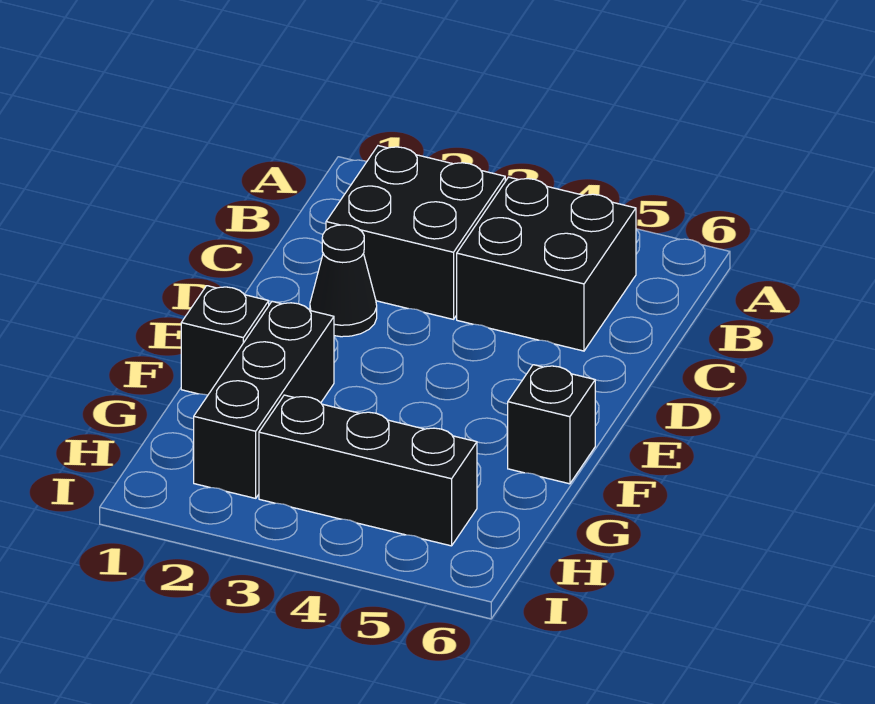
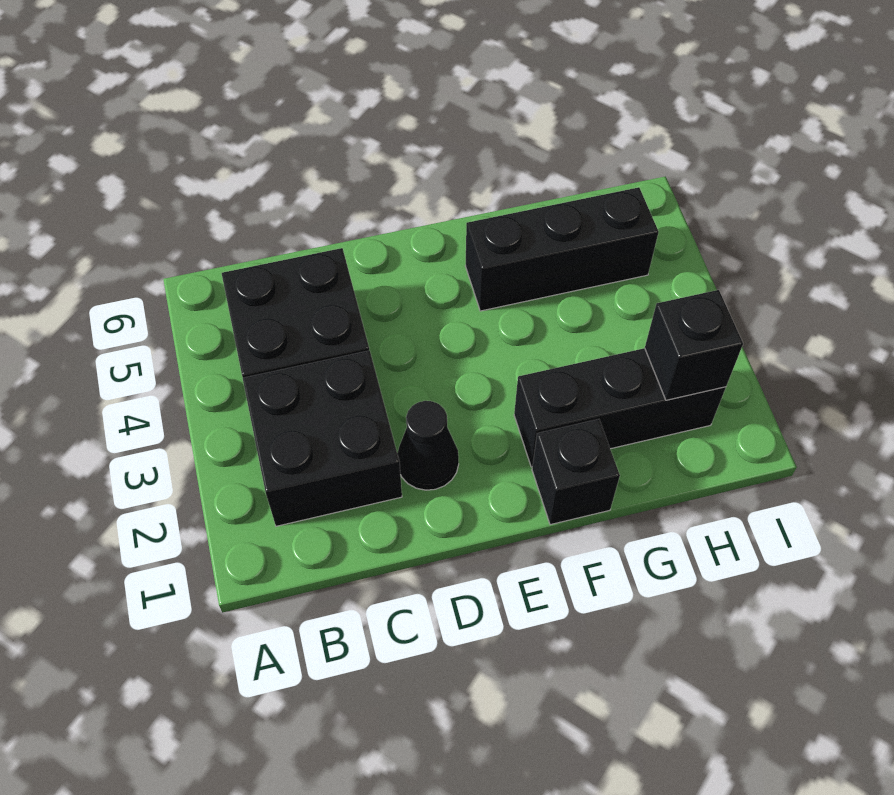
black brick F6 level 1 -> black brick H2 level 2
black brick H3:H5 level 1 -> black brick F5:H5 level 1

